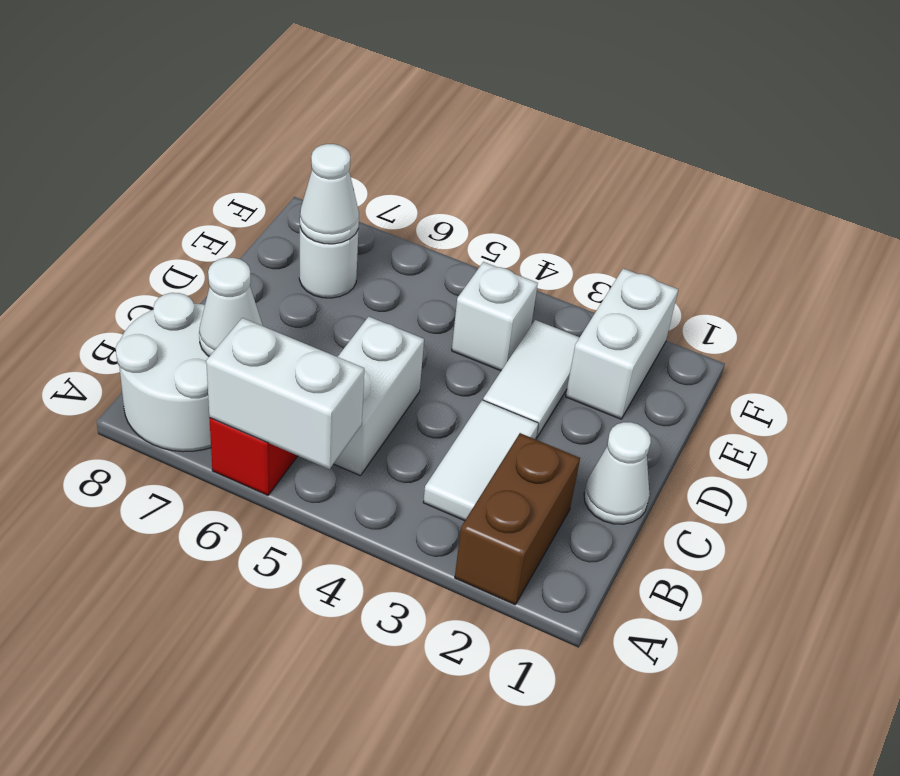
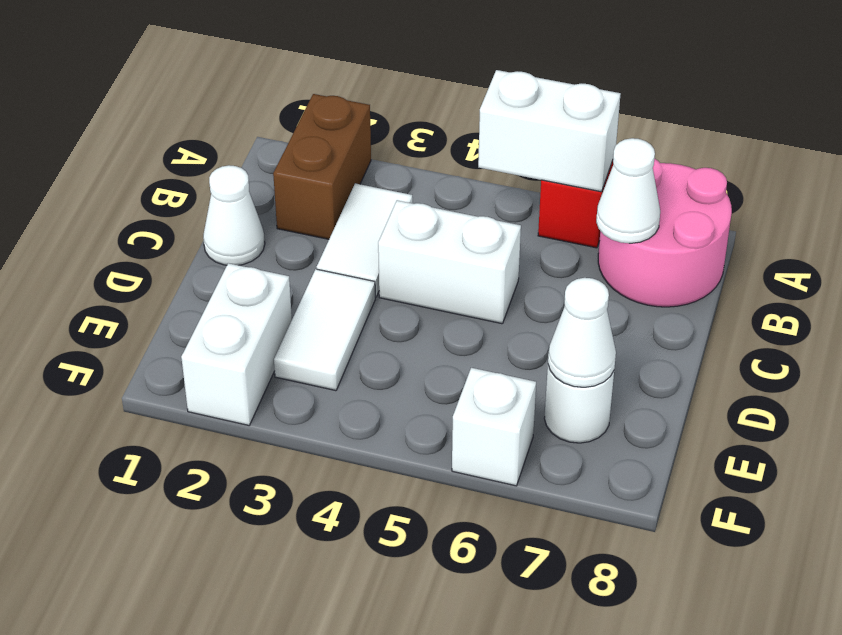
white round brick A7:B8 level 1 -> pink round brick A7:B8 level 1
white brick B5:C5 level 1 -> white brick C4:C5 level 1
white brick E4 level 1 -> white brick F6 level 1

